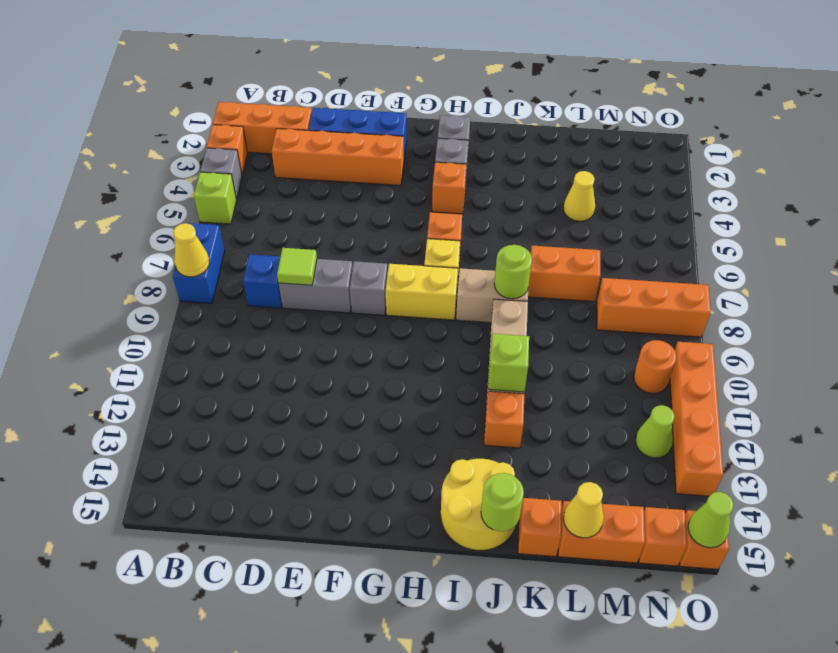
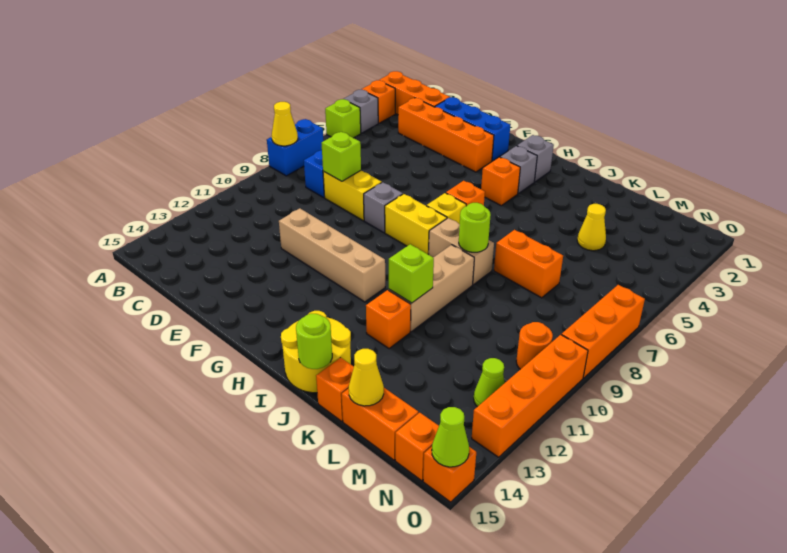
grey brick D8:E8 level 1 -> yellow brick D8:E8 level 1
lime tile D8 level 2 -> lime brick D8 level 2
none -> tan brick E11:H11 level 1
orange brick M8:O8 level 1 -> orange brick O7:O9 level 1

